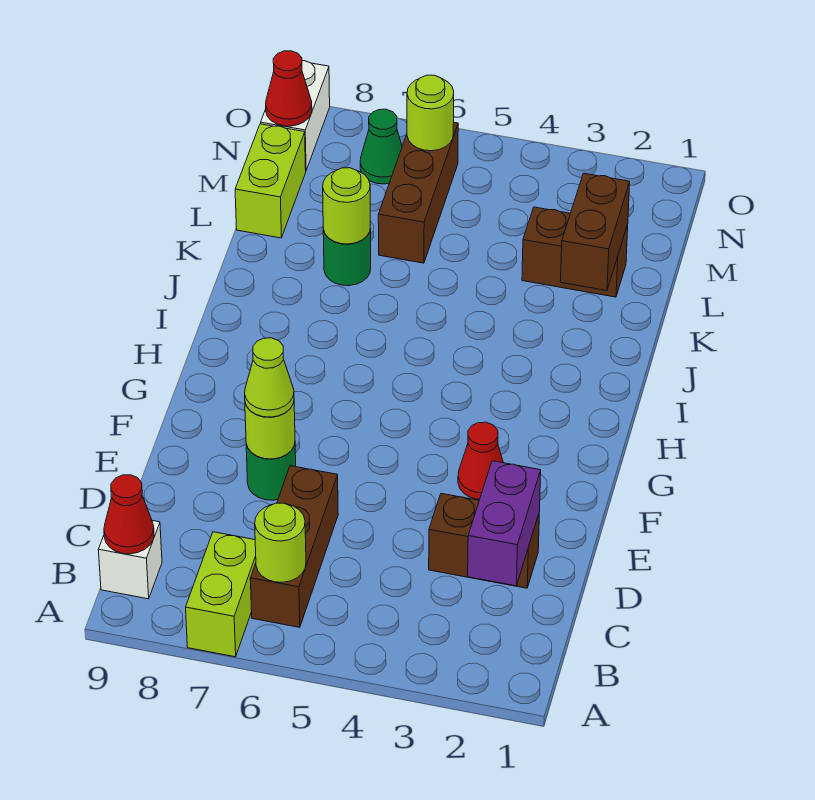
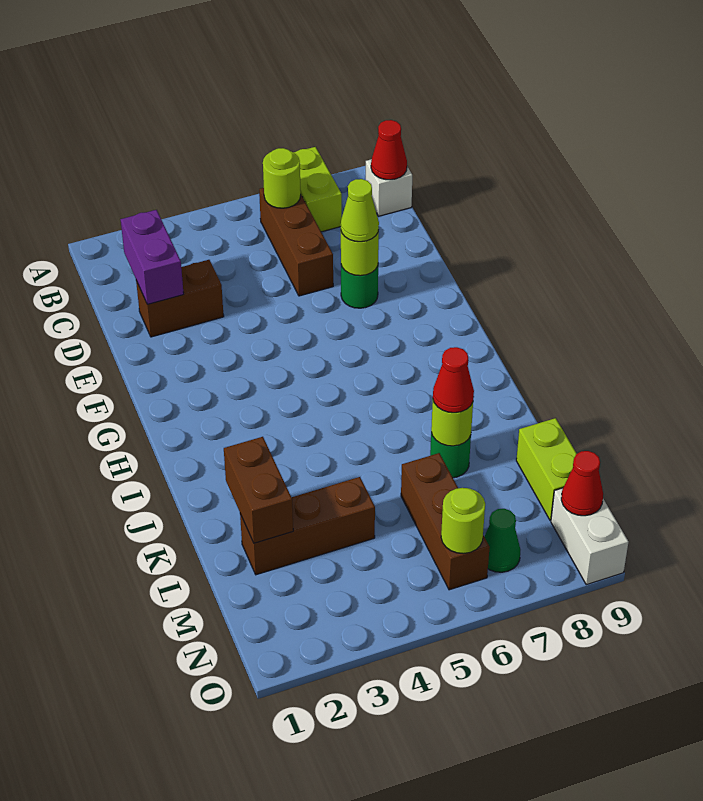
red cone F3 level 1 -> red cone K7 level 3
brown brick L2:L3 level 1 -> brown brick L2:L4 level 1

